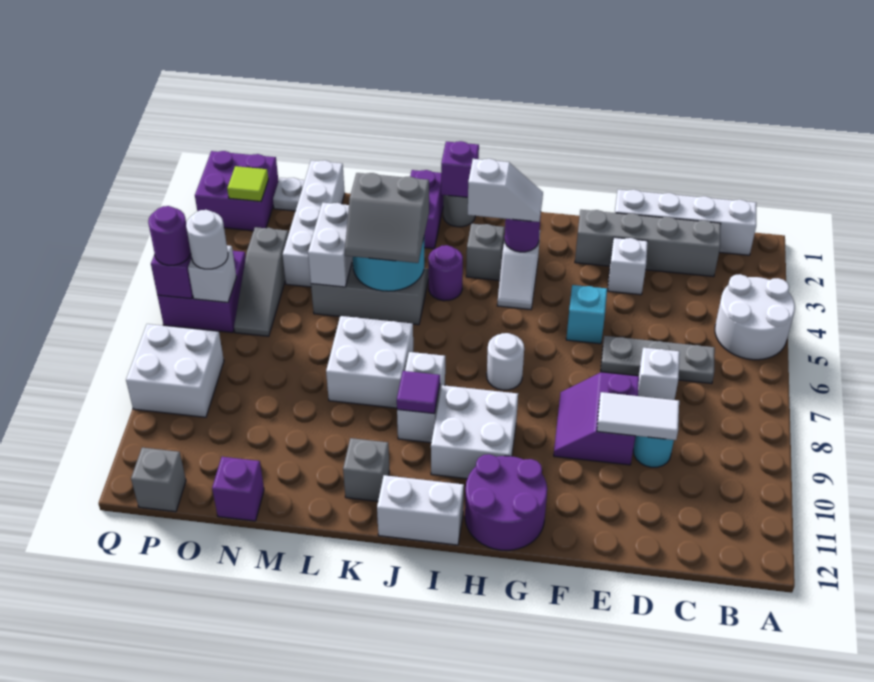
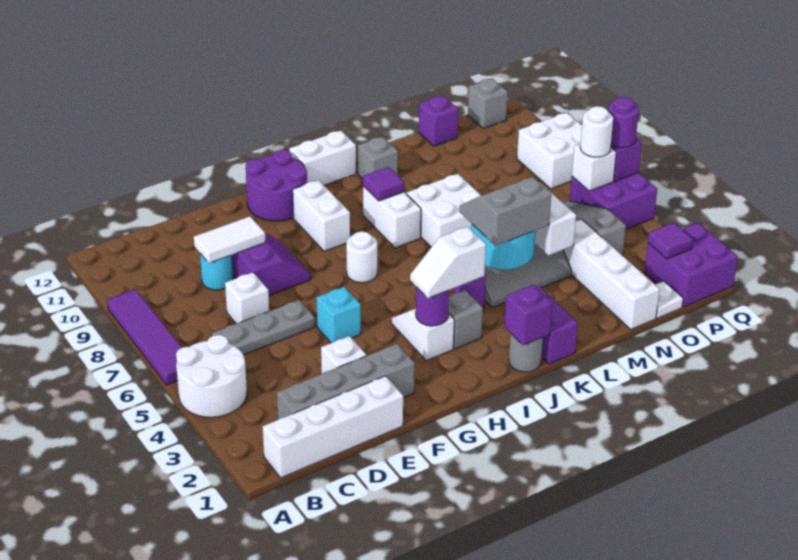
none -> purple tile A6:A9 level 1
white brick H9:I10 level 1 -> white brick H9:H10 level 1
lime tile P2 level 2 -> purple tile P2 level 2

